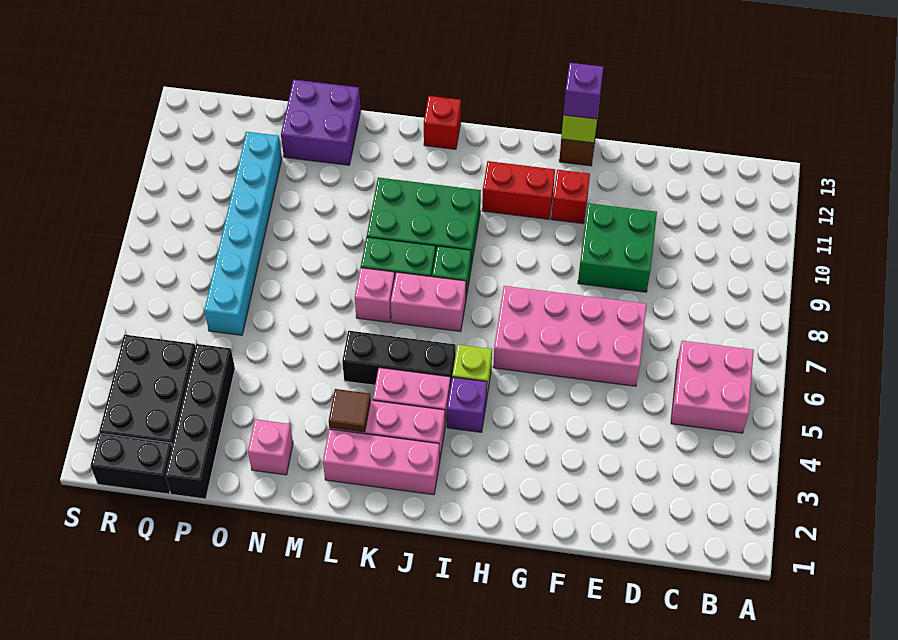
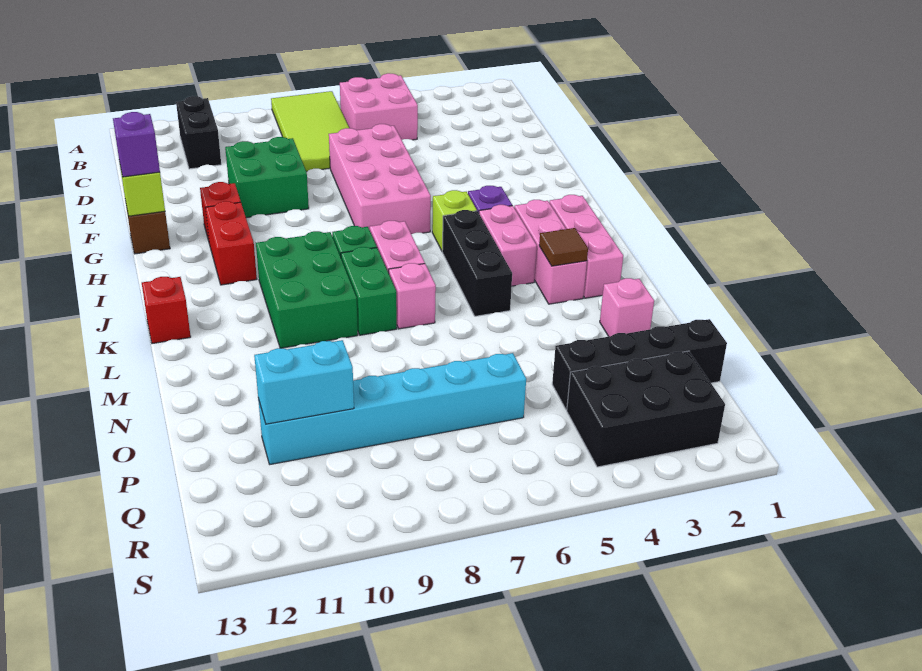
none -> lime tile A7:D8 level 1
purple brick N12:O13 level 1 -> none
none -> cyan brick P10:P11 level 2
black brick Q1:R1 level 1 -> black brick B11:C11 level 1

